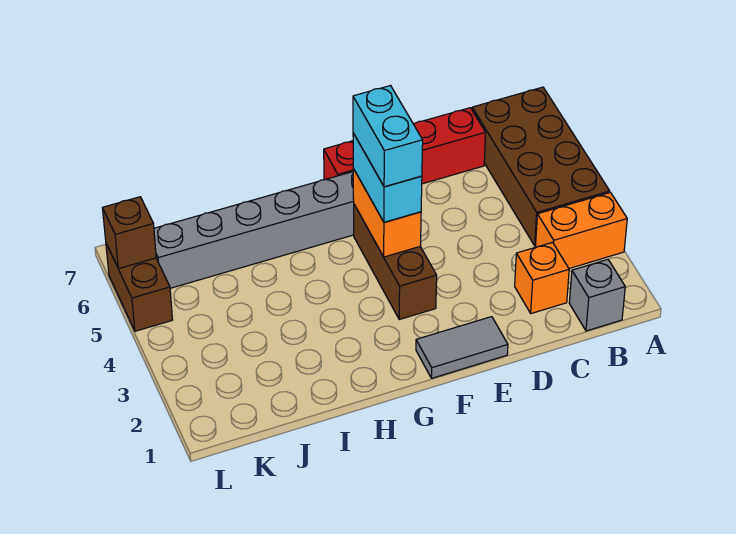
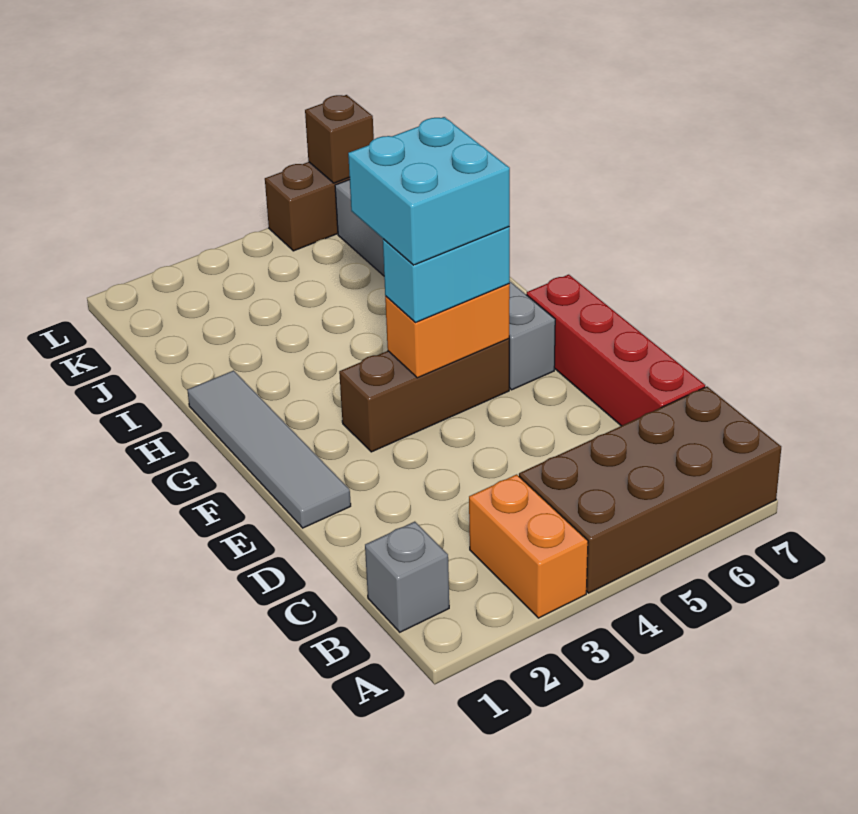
orange brick C2 level 1 -> none
grey tile E1:F1 level 1 -> grey tile E1:H1 level 1
cyan brick F4:F5 level 4 -> cyan brick F4:G5 level 4

